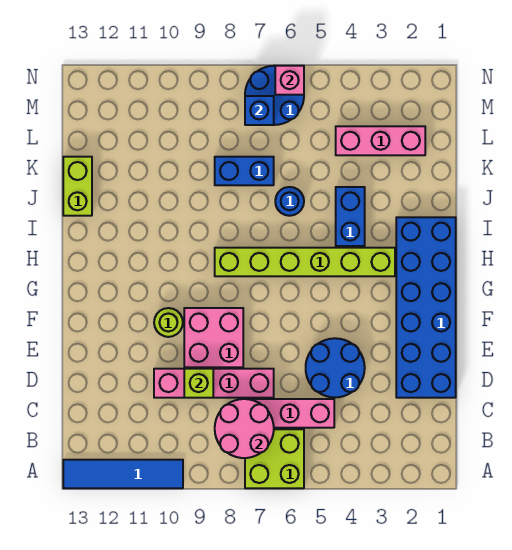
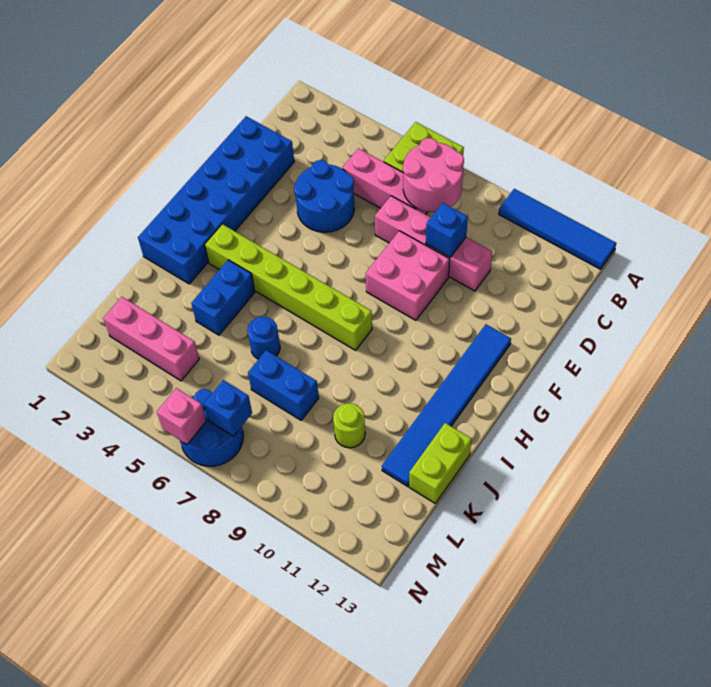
lime brick D9 level 2 -> blue brick D9 level 2
lime round brick F10 level 1 -> lime round brick K10 level 1
none -> blue tile F12:K12 level 1

